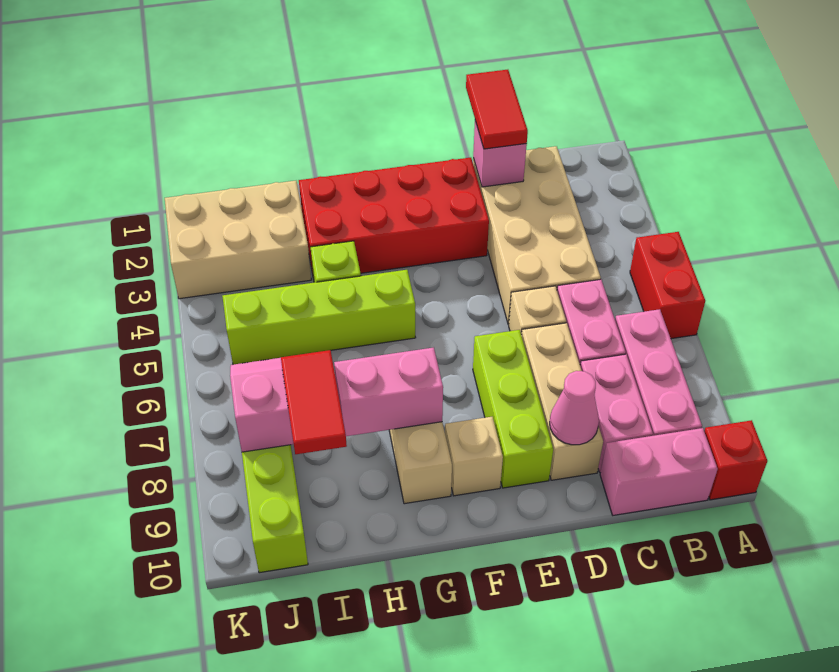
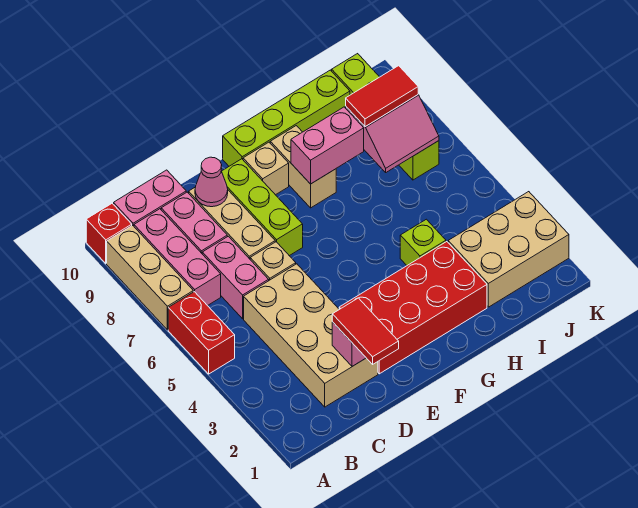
none -> tan brick A7:A9 level 1
lime brick G5:J5 level 1 -> lime brick F10:I10 level 1
red tile I8:I9 level 3 -> red tile I8:J8 level 3

